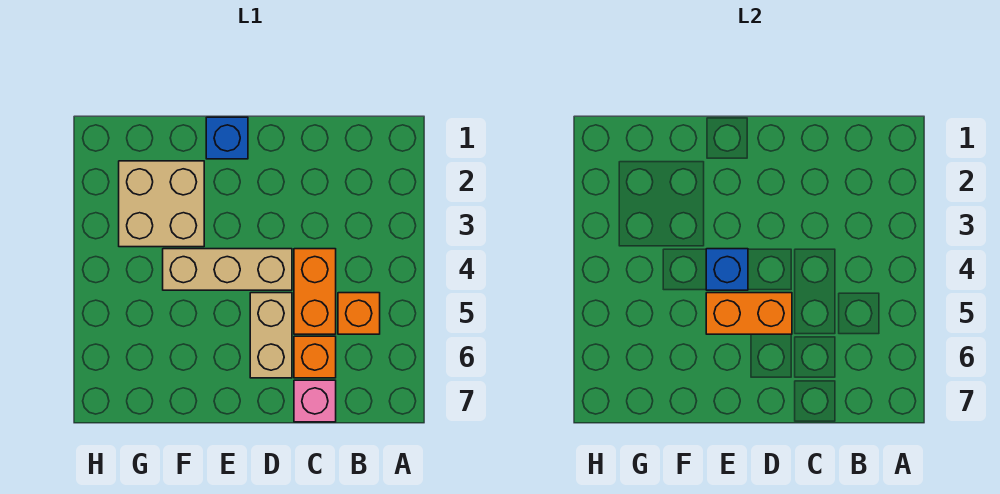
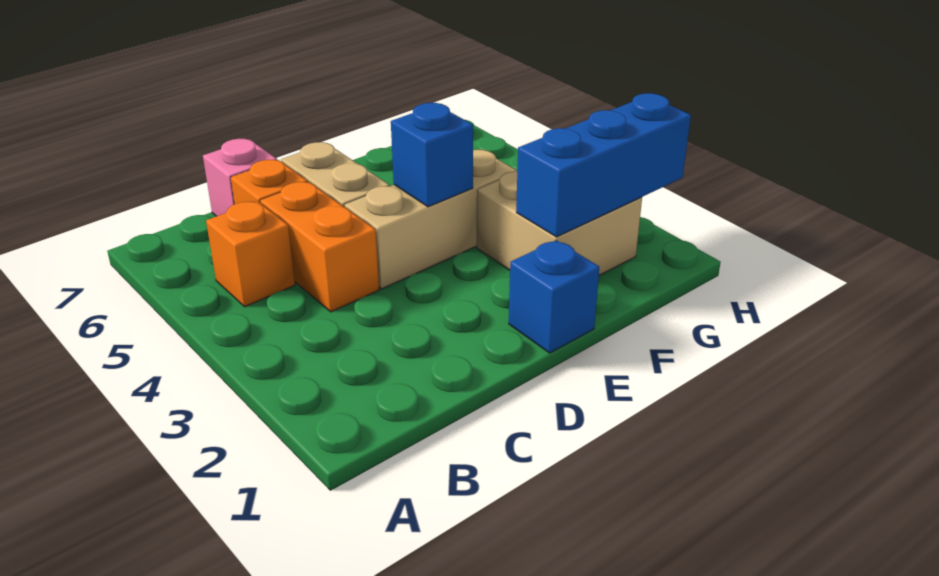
orange brick D5:E5 level 2 -> none
none -> blue brick F2:H2 level 2

